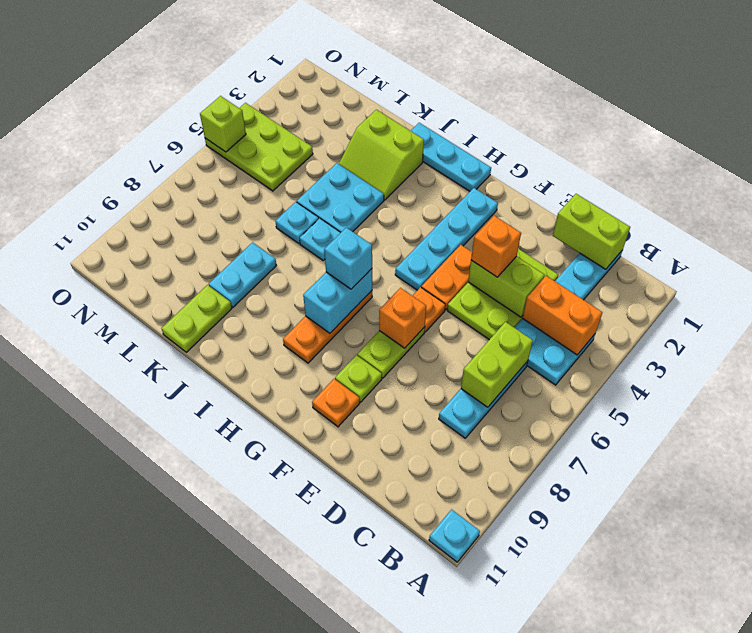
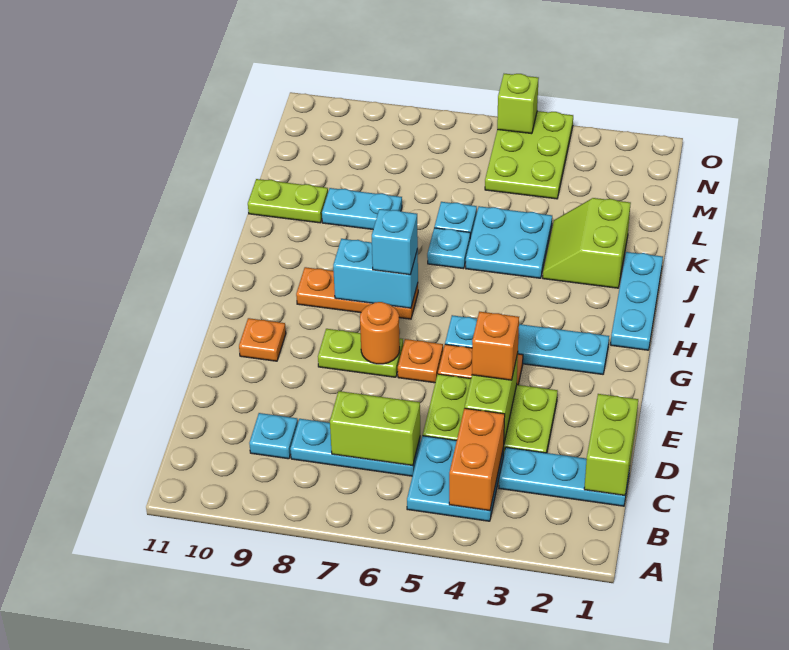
cyan plate A11 level 1 -> cyan plate C9 level 1
orange brick F7 level 2 -> orange round brick F7 level 2
lime plate F9 level 1 -> none

